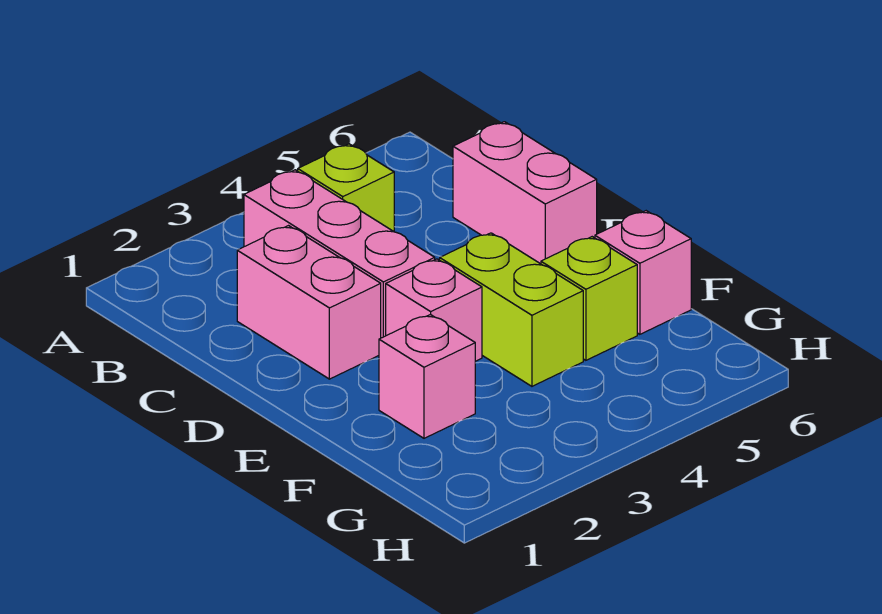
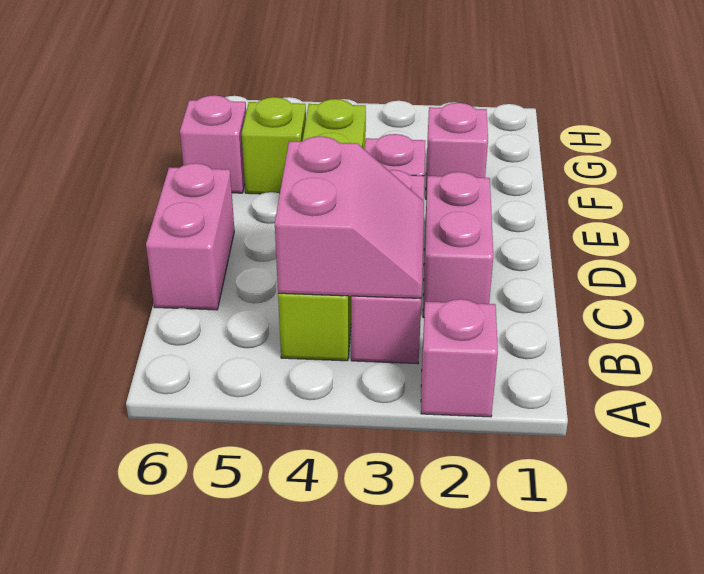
none -> pink brick A2 level 1
none -> pink slope B3:C4 level 2 top 4

